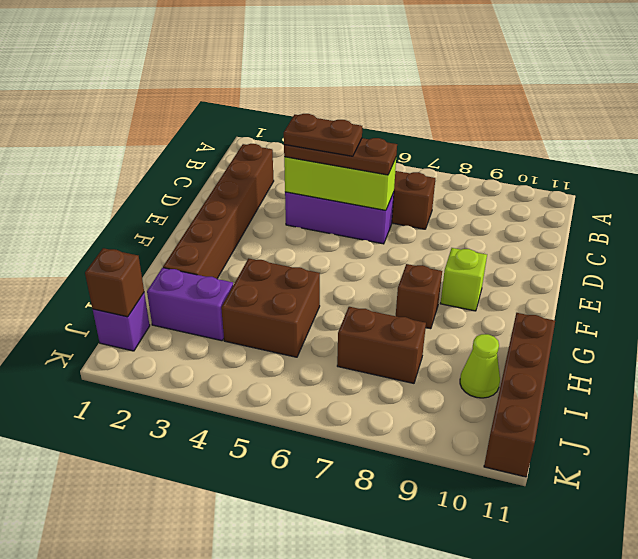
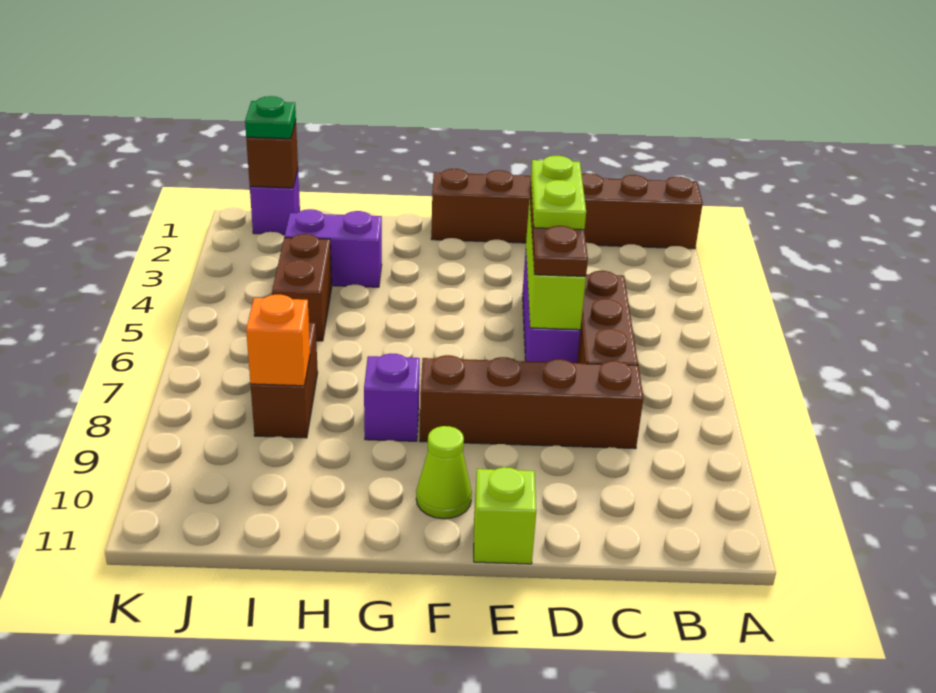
brown brick C2:H2 level 1 -> brown brick A1:F1 level 1
brown plate D4:D5 level 4 -> lime plate D4:D5 level 4
lime brick F9 level 1 -> lime brick E11 level 1
brown brick G8 level 1 -> purple brick G8 level 1
brown brick H4:I5 level 1 -> brown brick I4:I5 level 1
brown brick H11:K11 level 1 -> brown brick C8:F8 level 1
purple brick I2:I3 level 1 -> purple brick H3:I3 level 1
none -> orange brick I8 level 2
lime cone I10 level 1 -> lime cone F10 level 1
none -> green plate J1 level 3

